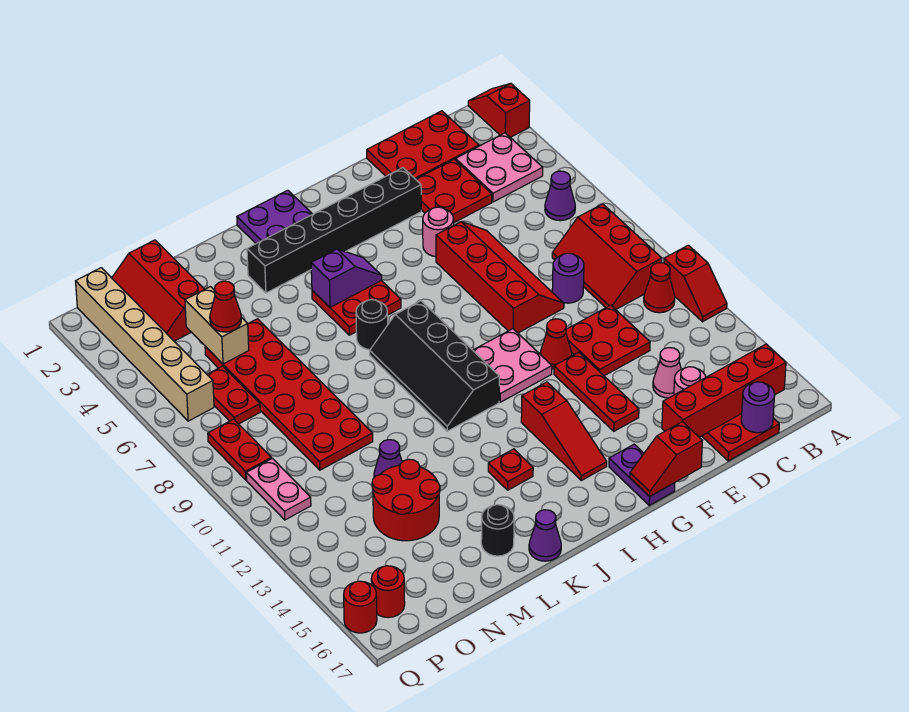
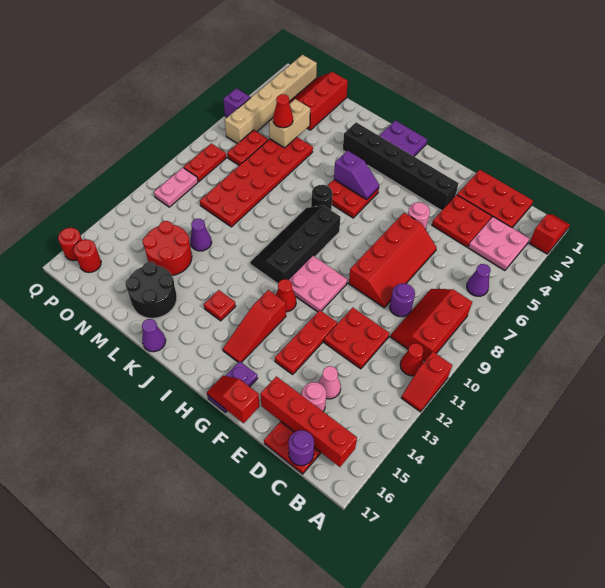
red cone F11 level 1 -> red cone H12 level 1
black round brick L16 level 1 -> black round brick L15:M16 level 1
none -> purple brick Q5 level 1

